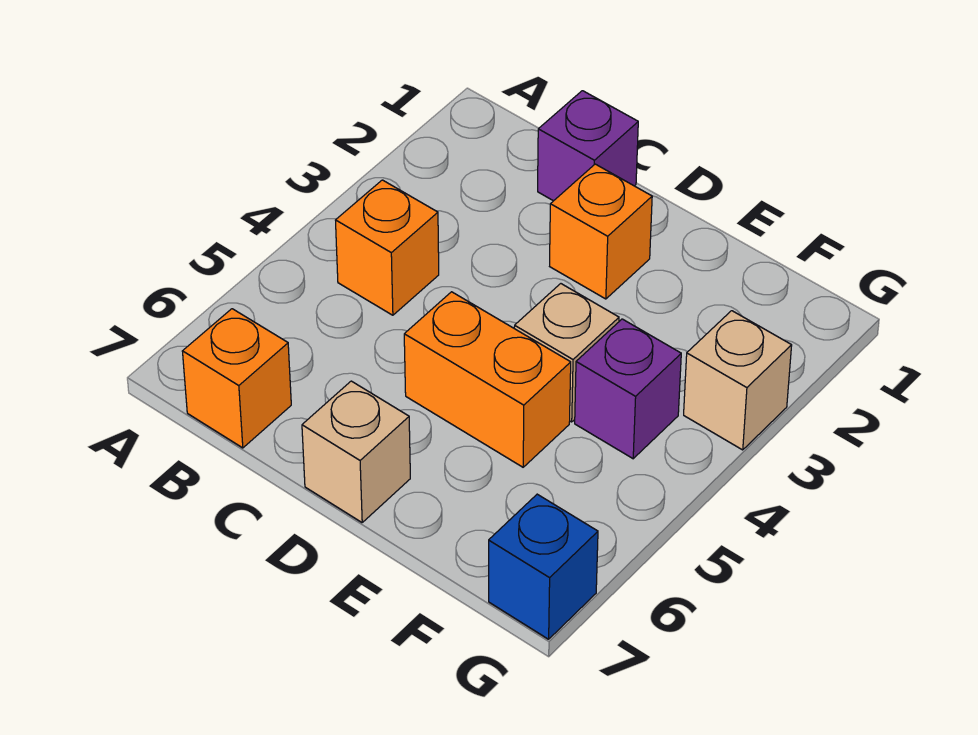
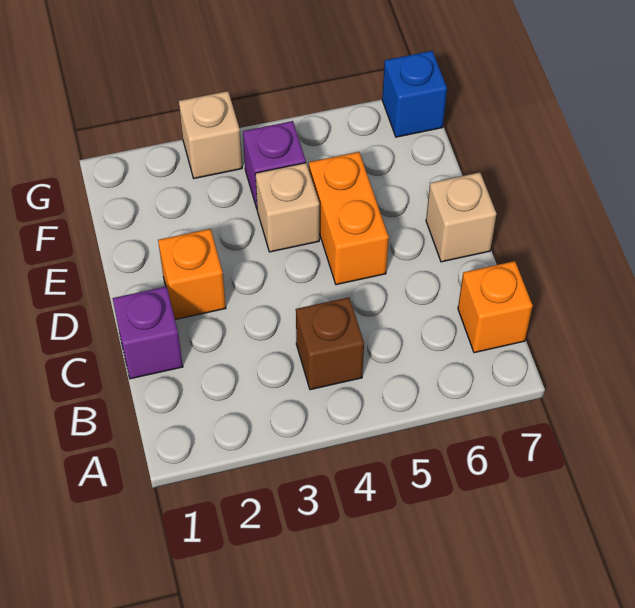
orange brick B4 level 1 -> brown brick B4 level 1

